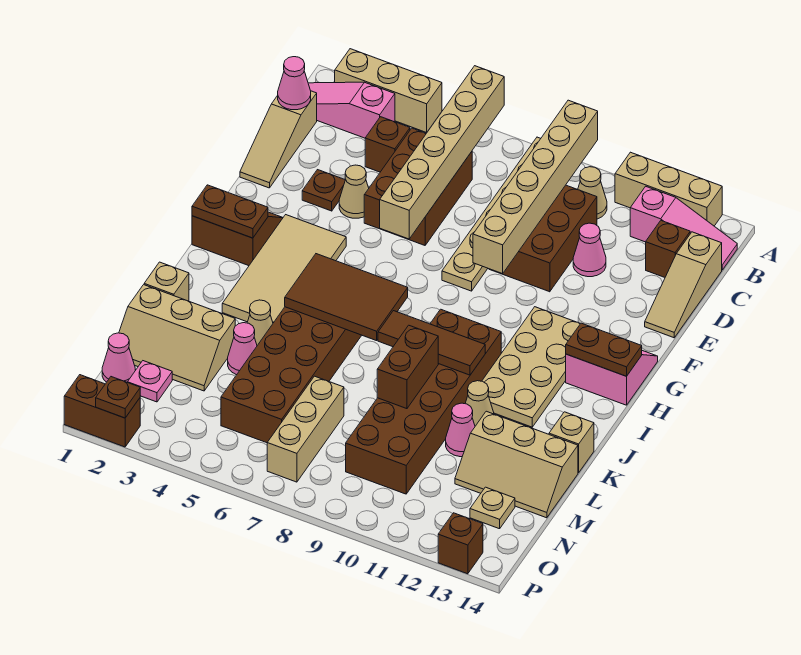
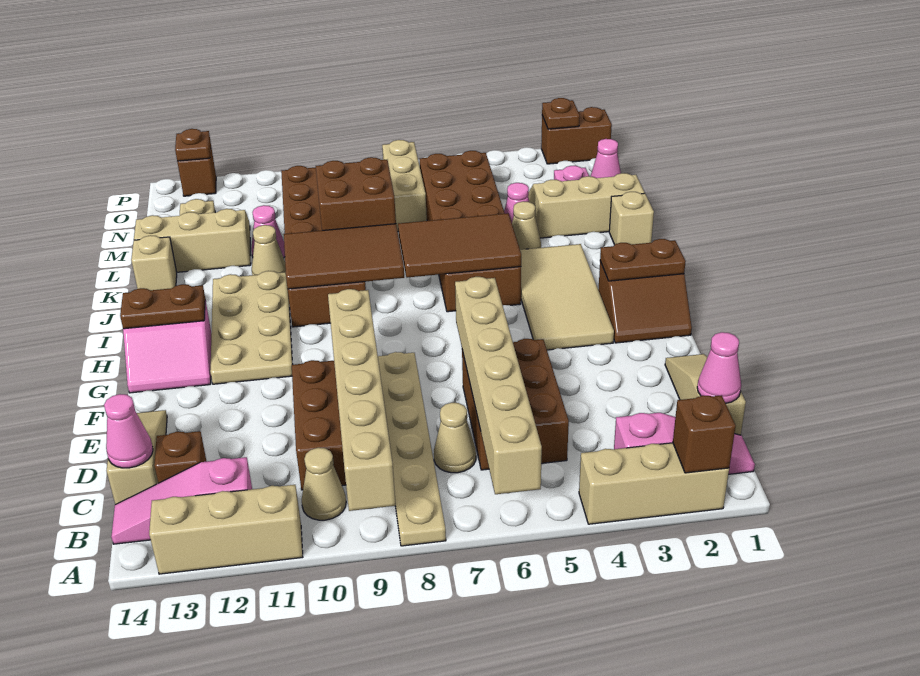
brown brick C4 level 1 -> brown brick A2 level 2
pink cone D11 level 1 -> pink cone C14 level 2
brown plate E3 level 1 -> brown plate P13 level 2
tan cone E4 level 1 -> tan cone C7 level 1
brown tile J8:J10 level 2 -> brown tile I8:J10 level 2
brown brick K9:L9 level 2 -> brown brick K8:L9 level 2

